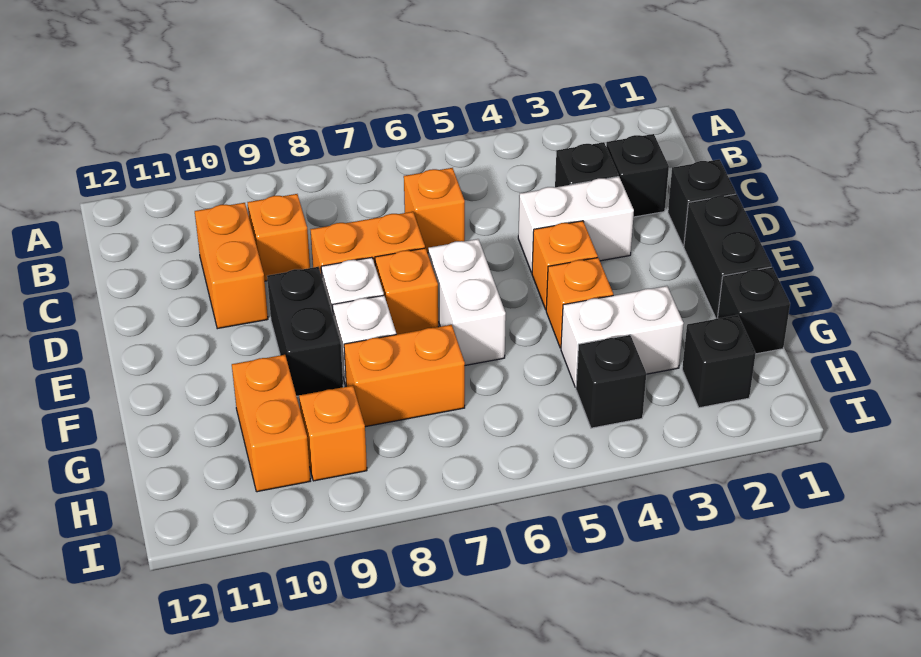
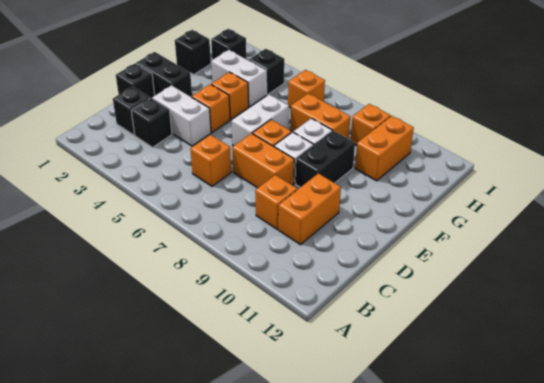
black brick E1:F1 level 1 -> black brick E1:E2 level 1
none -> orange brick H6 level 1

